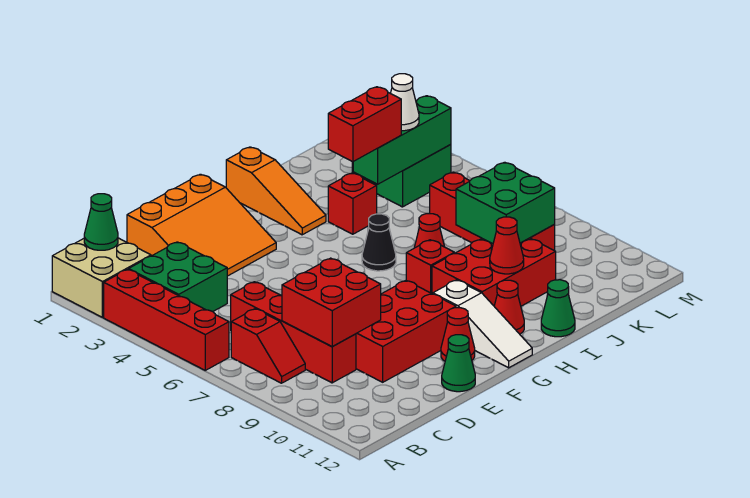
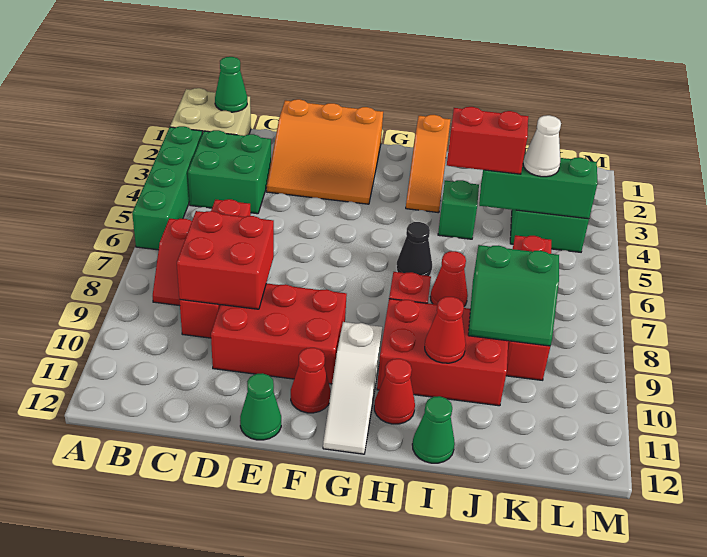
red brick A3:A6 level 1 -> green brick A3:A6 level 1
red brick I4 level 1 -> green brick I4 level 1
green brick J8:K9 level 2 -> green slope J8:K9 level 2 top 8

